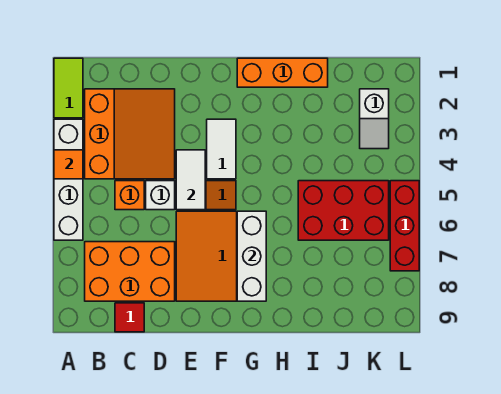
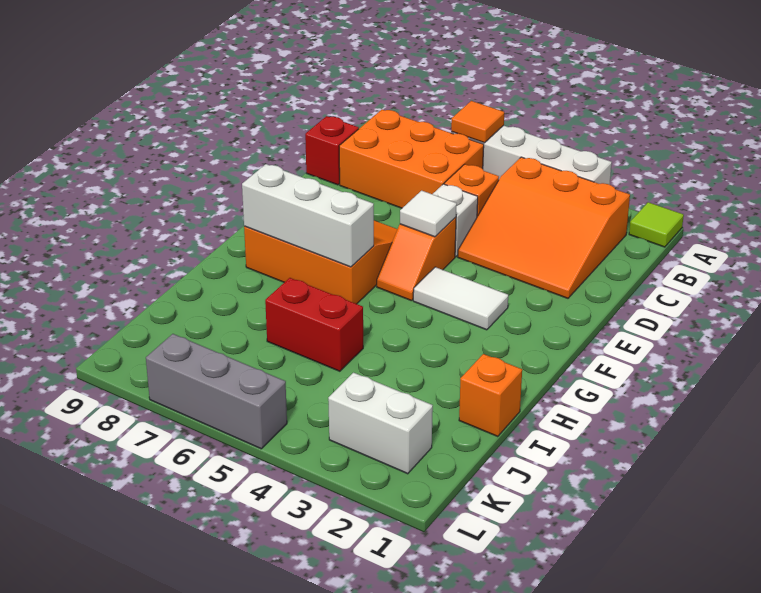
lime tile A1:A2 level 1 -> lime tile A1 level 1
orange tile A4 level 2 -> orange tile A6 level 2
orange brick B7:D8 level 1 -> orange brick B6:C8 level 1
red tile C9 level 1 -> red brick C9 level 1
white tile E4:E5 level 2 -> white tile E5 level 2
orange brick G1:I1 level 1 -> orange brick I1 level 1
red brick I5:K6 level 1 -> red brick I5:I6 level 1
white slope K2:K3 level 1 top 2 -> white brick K2:K3 level 1
red brick L5:L7 level 1 -> grey brick L5:L7 level 1

